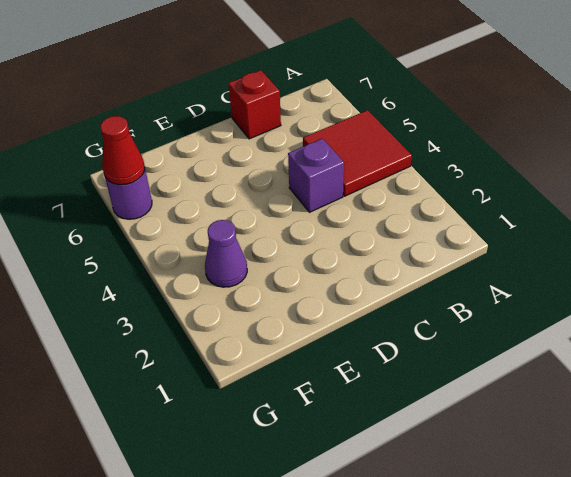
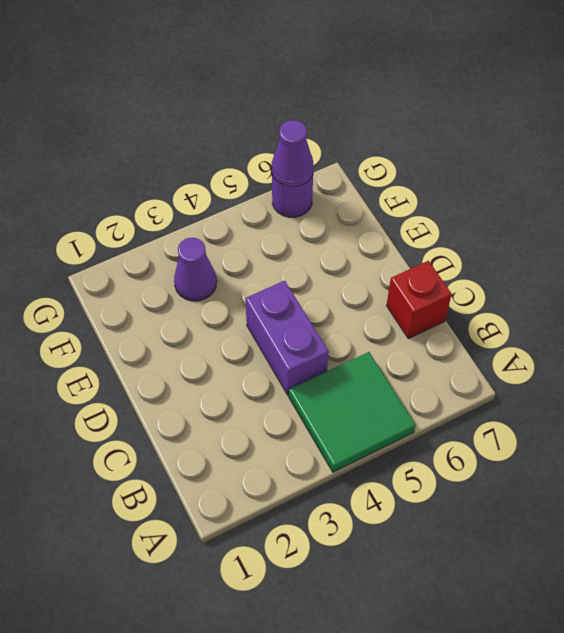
red tile A4:B5 level 1 -> green tile A4:B5 level 1
purple brick C4 level 1 -> purple brick C4:D4 level 1
red cone G6 level 2 -> purple cone G6 level 2

